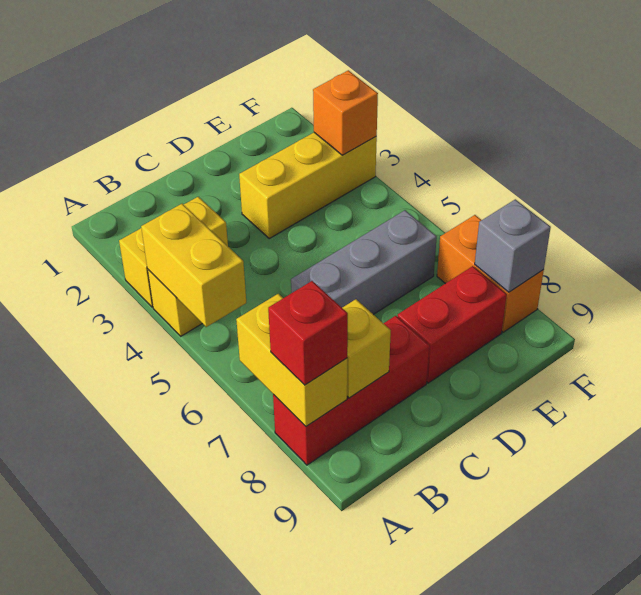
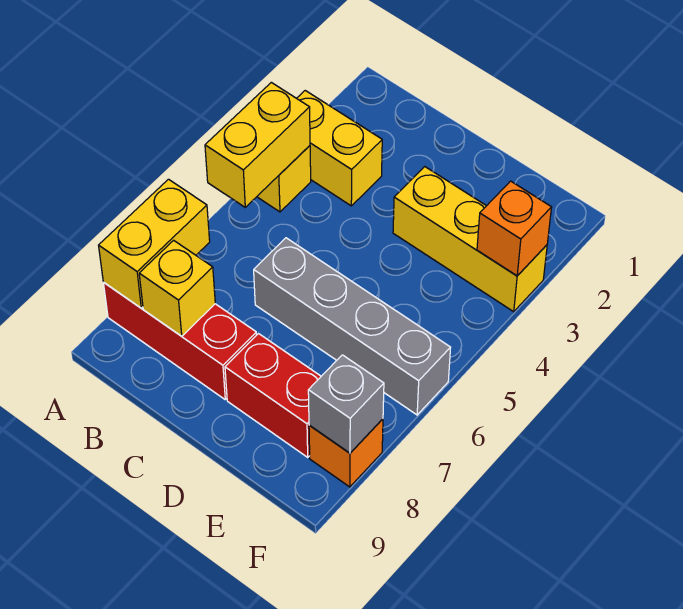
red brick A8 level 3 -> none
grey brick C6:E6 level 1 -> grey brick C6:F6 level 1
orange brick F7:F8 level 1 -> orange brick F8 level 1

